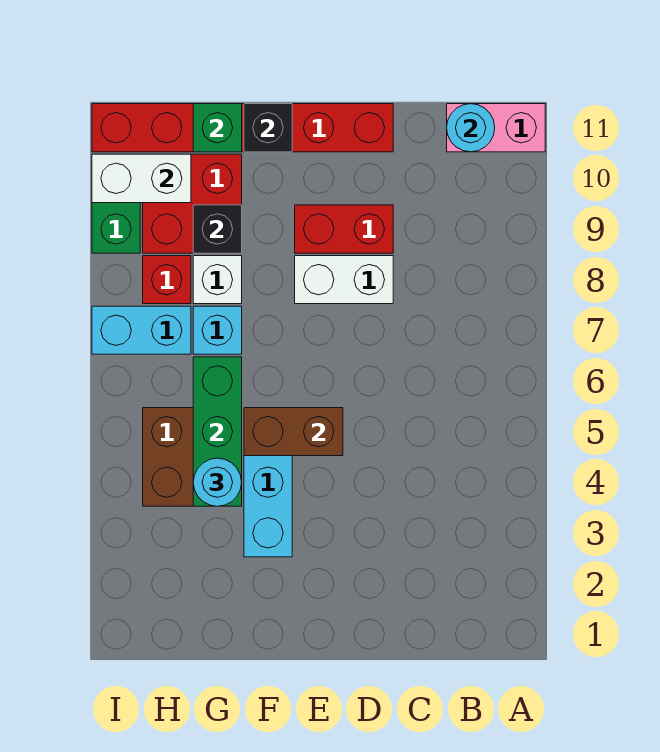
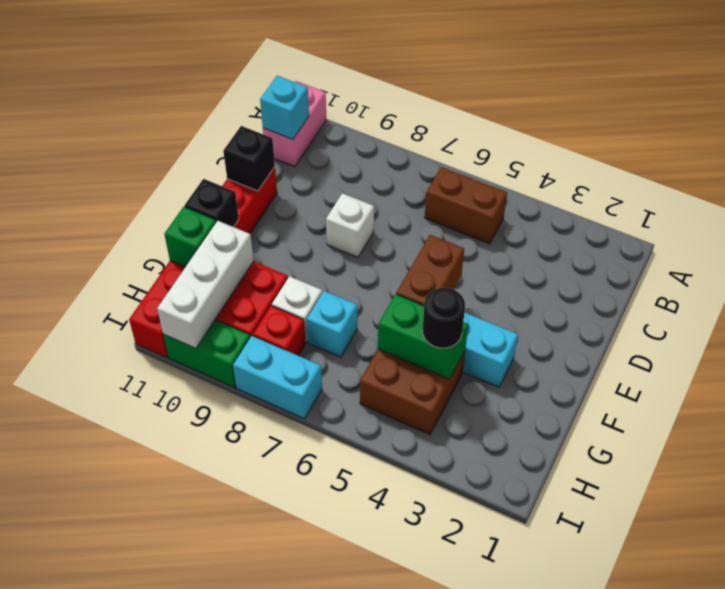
none -> brown brick B5:B6 level 1
cyan round brick B11 level 2 -> cyan brick B11 level 2
white brick D8:E8 level 1 -> white brick D8 level 1
red brick D9:E9 level 1 -> none
green brick G4:G6 level 2 -> green brick G4:G5 level 2
cyan round brick G4 level 3 -> black round brick G4 level 3
black brick G9 level 2 -> black brick D11 level 2
cyan brick H7:I7 level 1 -> cyan brick I7:I8 level 1
white brick H10:I10 level 2 -> white brick G10:I10 level 2

